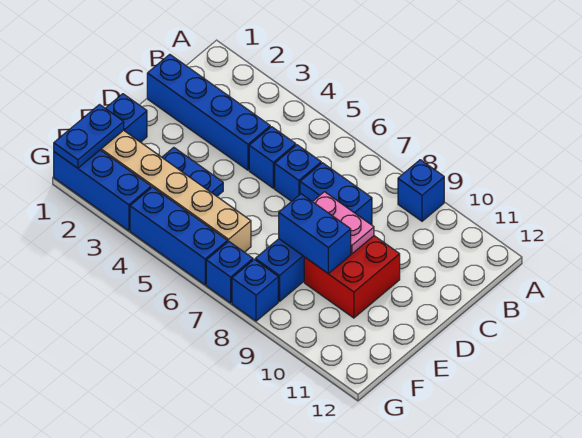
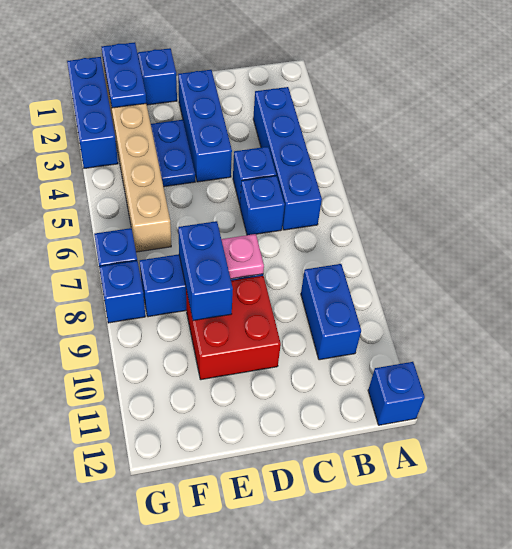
blue brick A9 level 1 -> blue brick A12 level 1
blue brick C1:C4 level 1 -> blue brick B3:B6 level 1
blue brick C7:C8 level 1 -> blue brick B9:B10 level 1
pink plate D8:D9 level 2 -> pink plate D8 level 2
blue plate F1:G1 level 2 -> blue plate F1:F2 level 2
blue brick G4:G6 level 1 -> blue brick D2:D4 level 1

